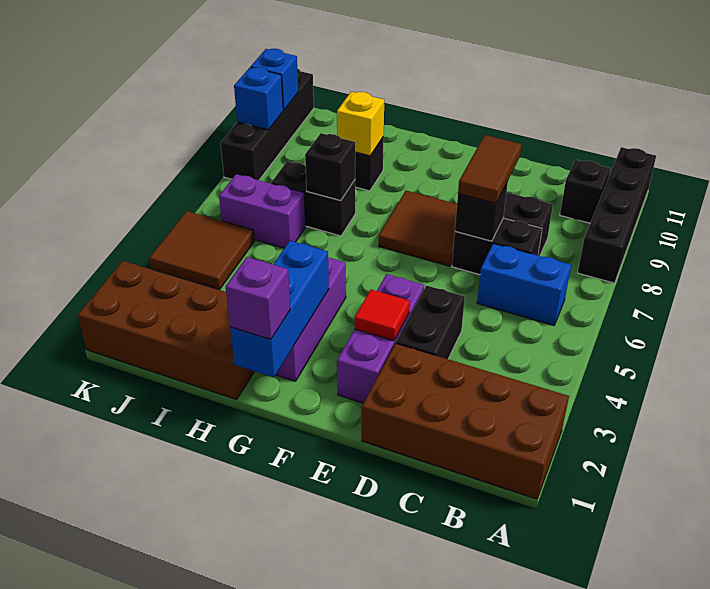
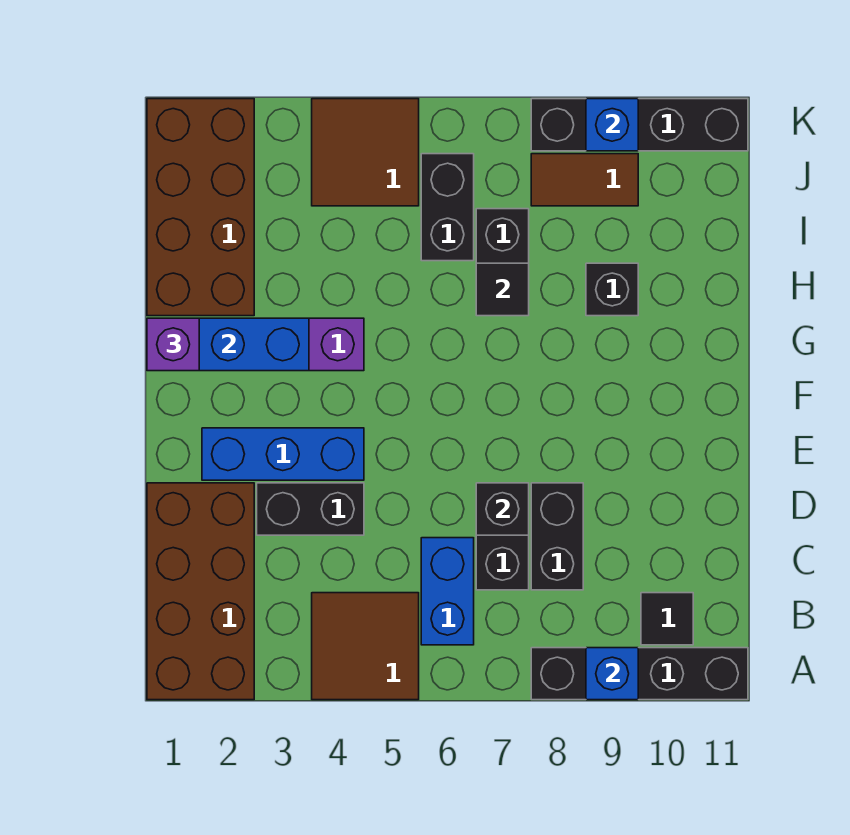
black brick B10 level 1 -> black tile B10 level 1
brown tile D7:D8 level 3 -> brown tile J8:J9 level 1
purple brick E2:E4 level 1 -> blue brick E2:E4 level 1
red tile E3 level 2 -> none
brown tile E7:F8 level 1 -> brown tile A4:B5 level 1
black brick H7 level 2 -> black tile H7 level 2
yellow brick H9 level 2 -> none
purple brick I6:J6 level 1 -> black brick I6:J6 level 1
blue brick K10 level 2 -> blue brick A9 level 2

